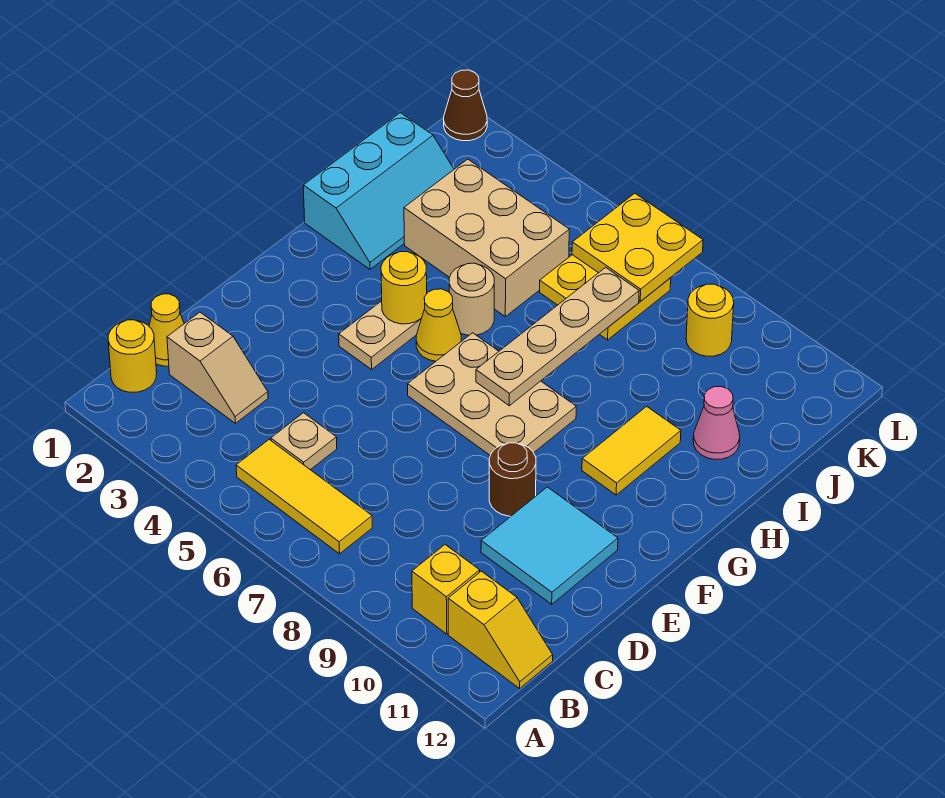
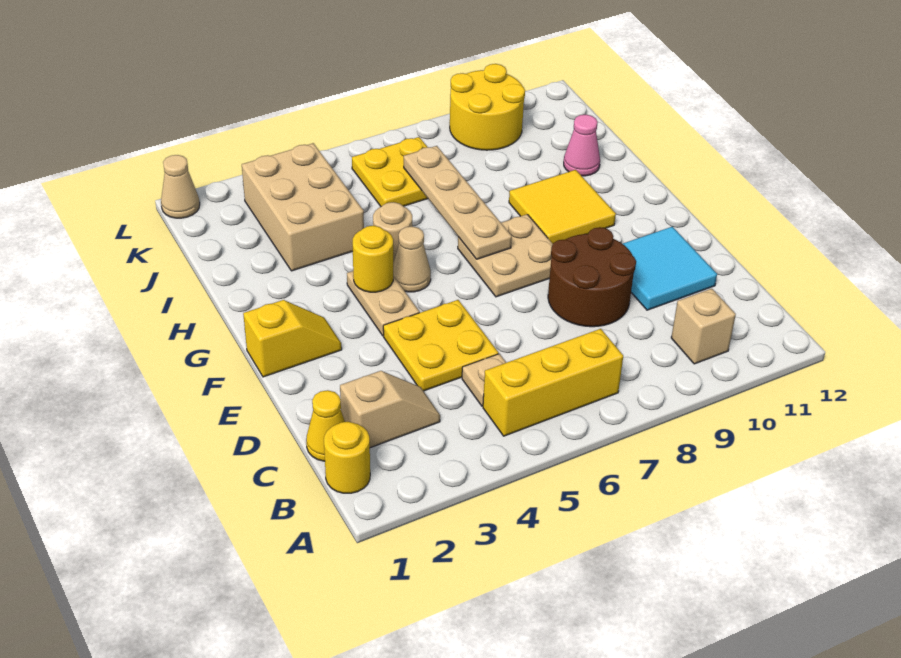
yellow tile B5:B7 level 1 -> yellow brick B5:B7 level 1
yellow brick B10 level 1 -> tan brick B10 level 1
yellow slope B11:B12 level 1 top 11 -> yellow slope F1:F2 level 1 top 1
brown round brick E9 level 1 -> brown round brick D8:E9 level 1
tan plate F6:G8 level 1 -> tan plate F7:G8 level 1
yellow cone G5 level 1 -> tan cone G5 level 1
yellow tile G10:H10 level 1 -> yellow tile G9:H10 level 1
cyan slope H1:J2 level 1 top 1 -> none
tan brick I3:J5 level 1 -> tan brick I3:K4 level 1
yellow plate K6:L7 level 2 -> yellow plate D4:E5 level 1
yellow round brick K9 level 1 -> yellow round brick K9:L10 level 1
brown cone L1 level 1 -> tan cone L1 level 1

